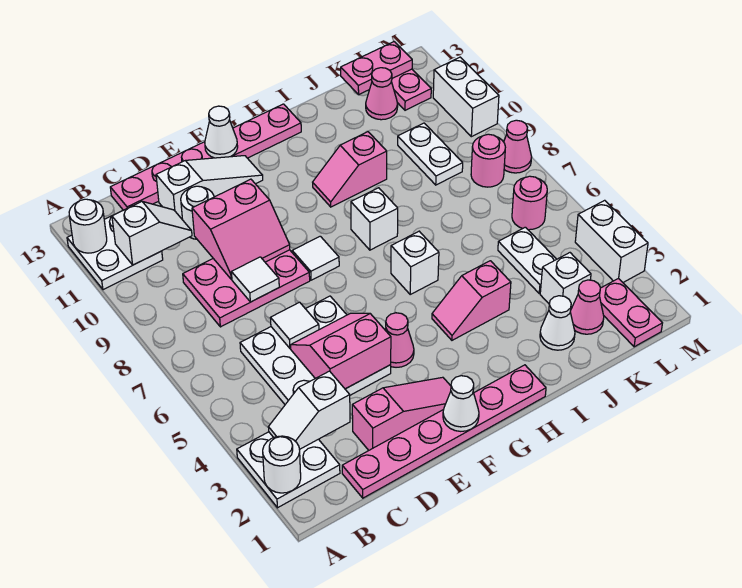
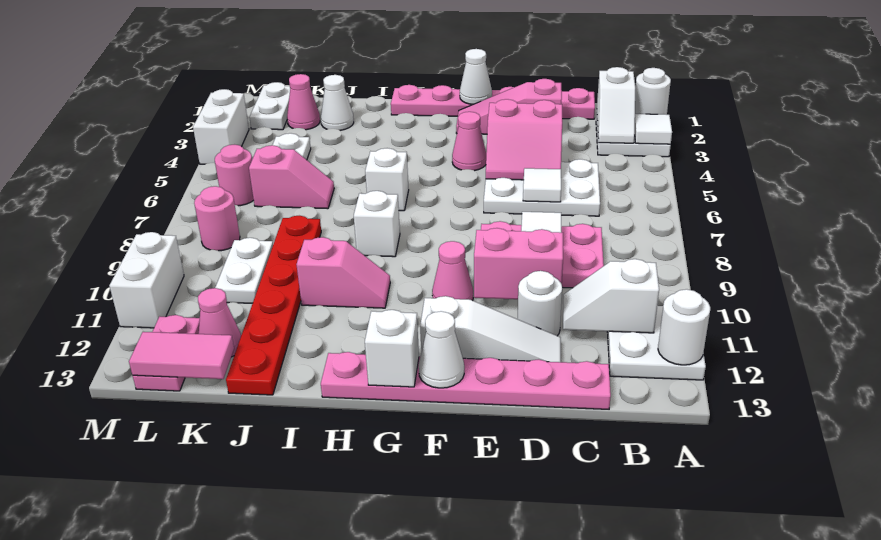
white slope B3:C3 level 2 top C -> white slope B2:B3 level 2 top 2
white plate C4:E6 level 1 -> white plate C5:E6 level 1
white slope D12:F12 level 1 top D -> white slope D12:F12 level 1 top F
white tile F8 level 1 -> white tile A3 level 2
pink slope H4:I4 level 1 top I -> pink slope J6:K6 level 1 top K
none -> red plate J8:J13 level 1
white brick K3 level 1 -> white brick G13 level 2
pink plate K13:L13 level 2 -> pink tile K13:L13 level 2
pink plate L1:L2 level 1 -> white plate L1:L2 level 1
pink cone M8 level 1 -> pink cone F10 level 1

